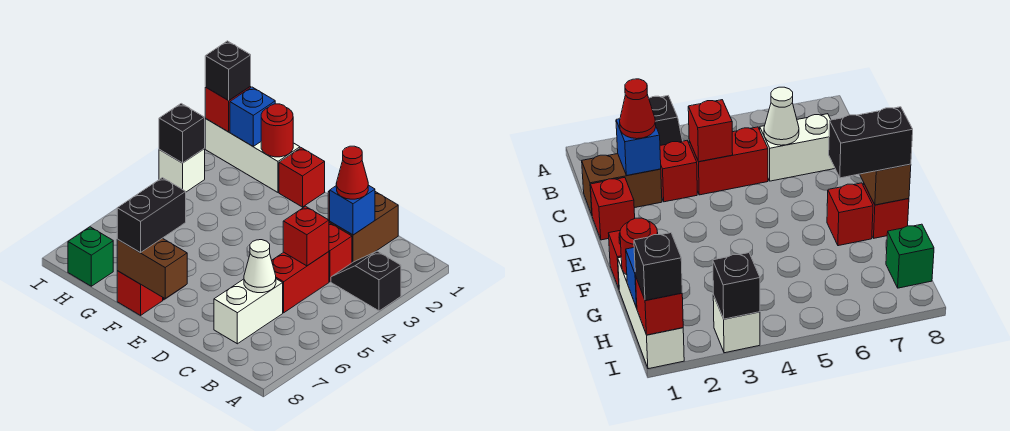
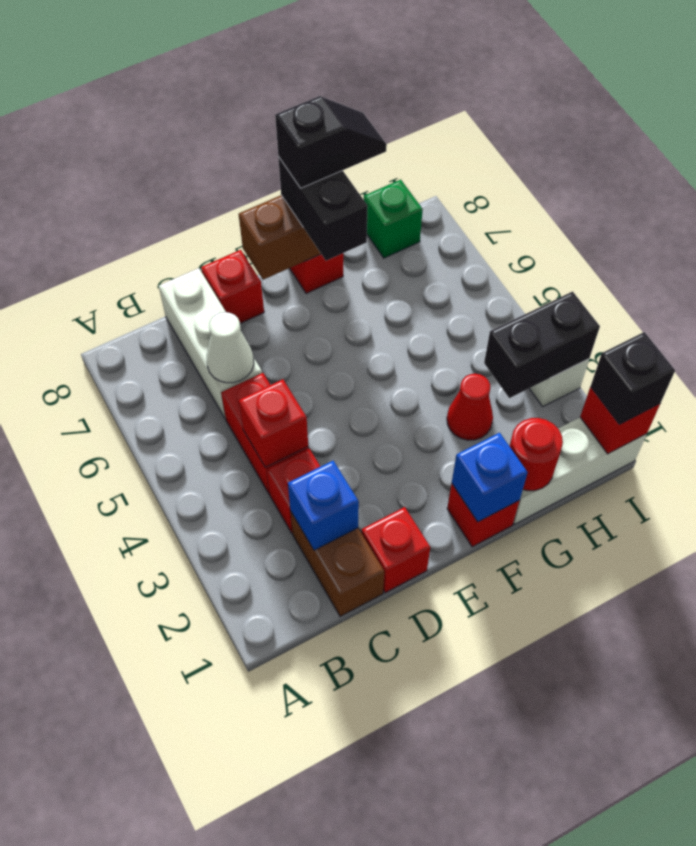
black slope A3:B3 level 1 top A -> black slope F8:G8 level 4 top F
red cone C2 level 3 -> red cone G3 level 1
white brick C6:C7 level 1 -> white brick C6:C8 level 1
red brick F7 level 1 -> red brick D8 level 1
blue brick H1 level 2 -> blue brick F1 level 2
black brick I3 level 2 -> black brick H3:I3 level 2

